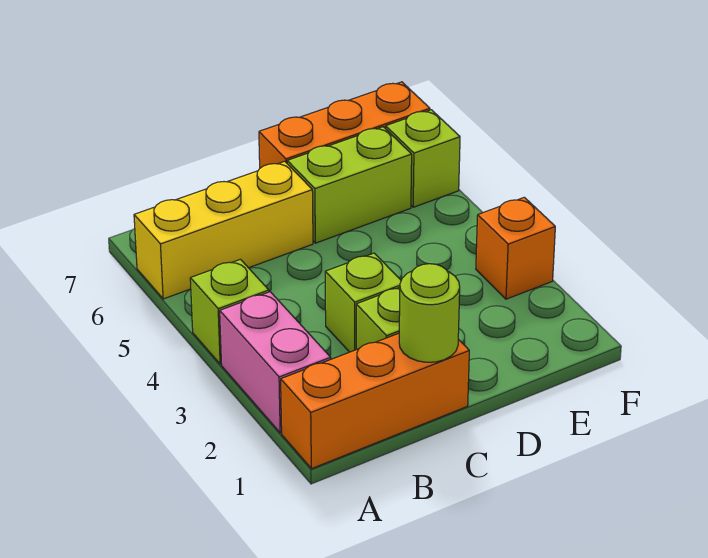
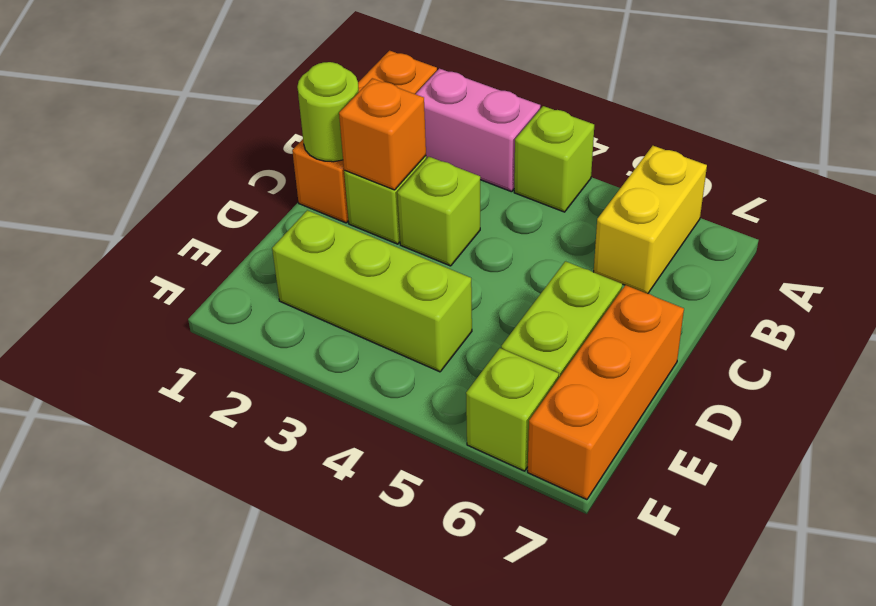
yellow brick A6:C6 level 1 -> yellow brick A6:B6 level 1
none -> lime brick E2:E4 level 1
orange brick F3 level 1 -> orange brick C2 level 2

